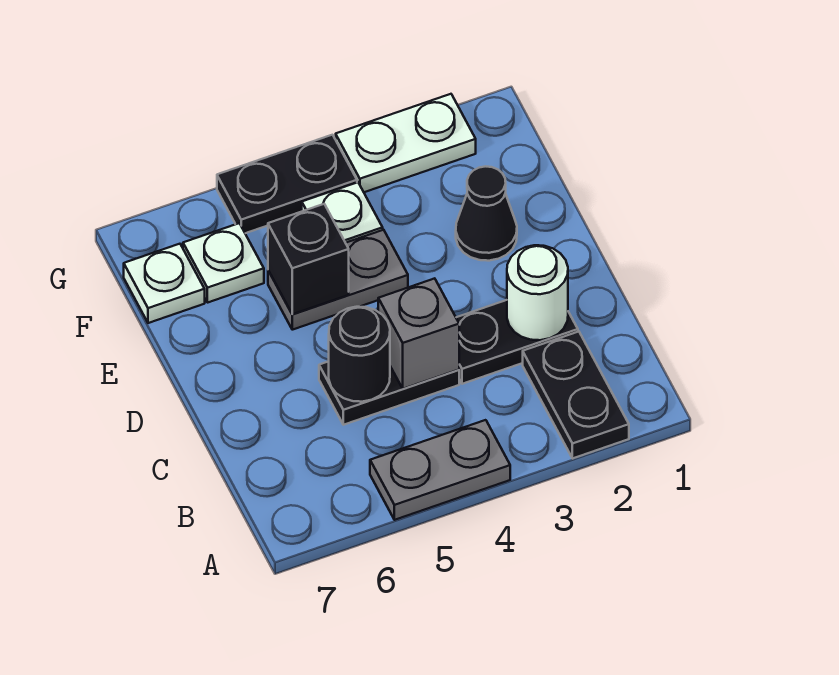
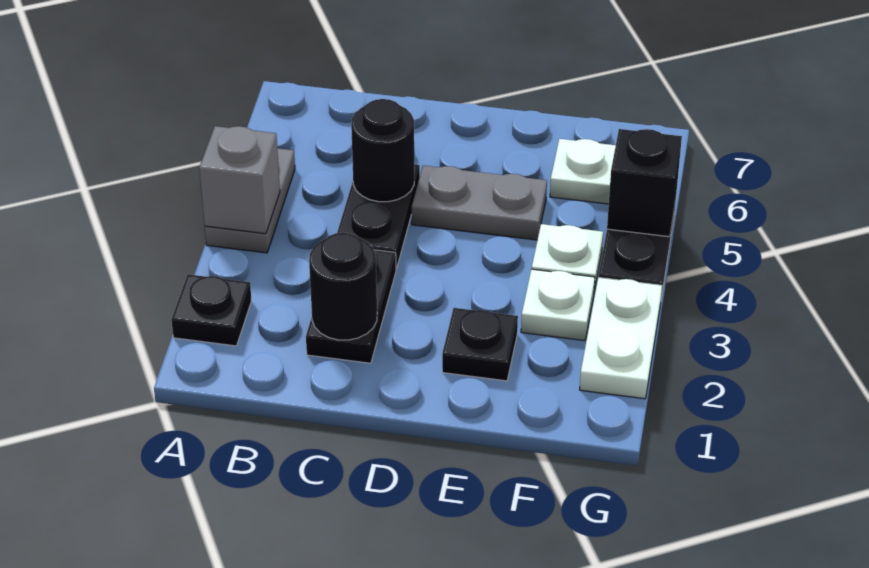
black plate A2:B2 level 1 -> black plate A2 level 1
white round brick C2 level 2 -> black round brick C2 level 2
grey brick C4 level 2 -> grey brick A4 level 2
black cone E2 level 1 -> black plate E2 level 1
grey plate E4:E5 level 1 -> grey plate D5:E5 level 1
black brick E5 level 2 -> black brick G5 level 2
white plate F7 level 1 -> white plate F3 level 1

